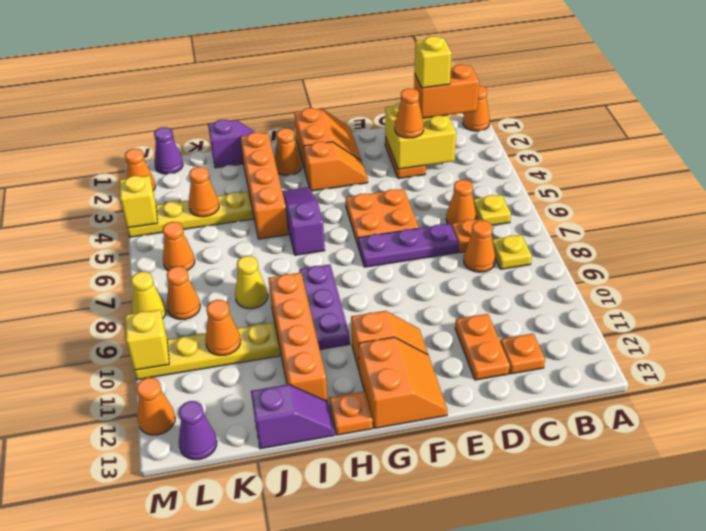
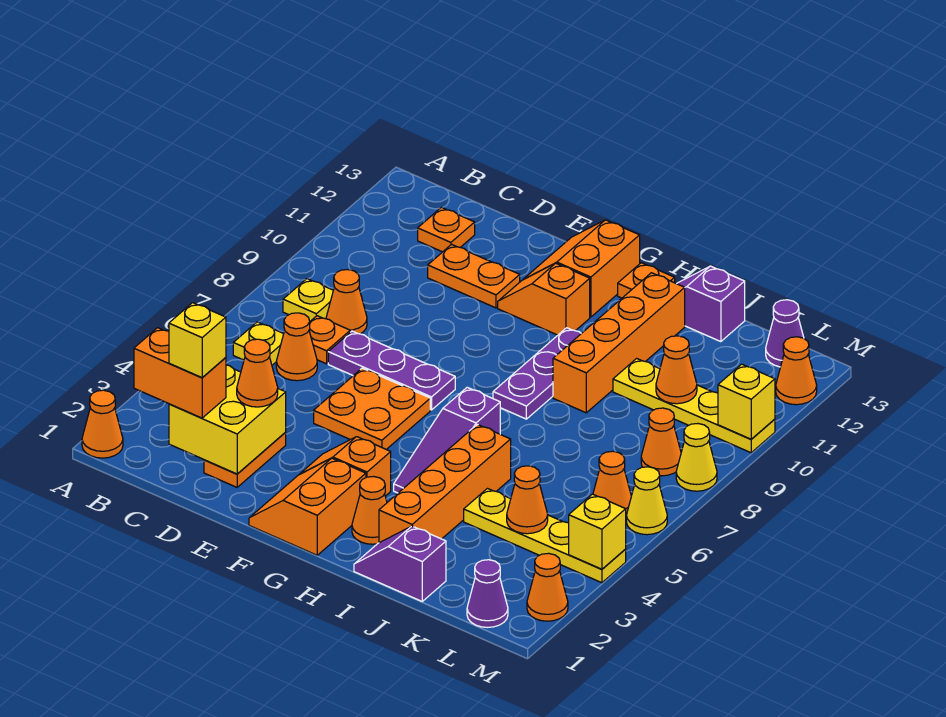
orange plate D11:D12 level 1 -> orange plate D11:E11 level 1
yellow cone J8 level 1 -> yellow cone M6 level 1

